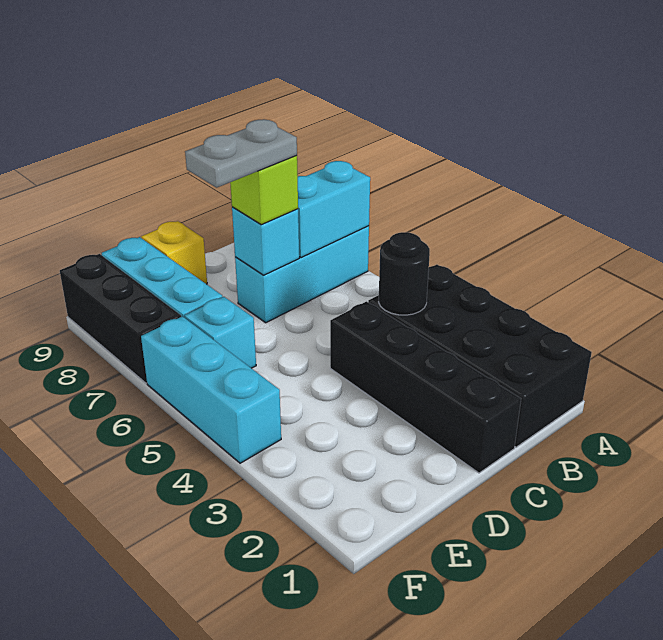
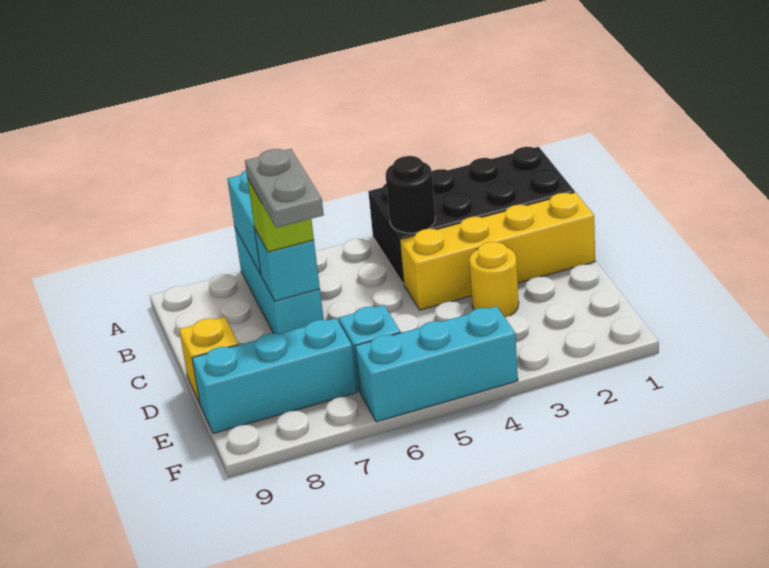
black brick C1:C4 level 1 -> yellow brick C1:C4 level 1
none -> yellow round brick D3 level 1
black brick F7:F9 level 1 -> none

